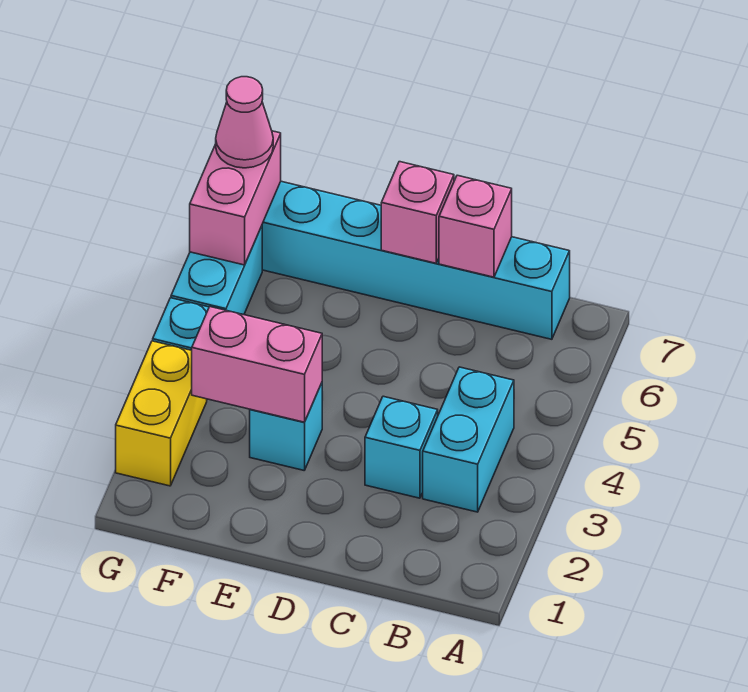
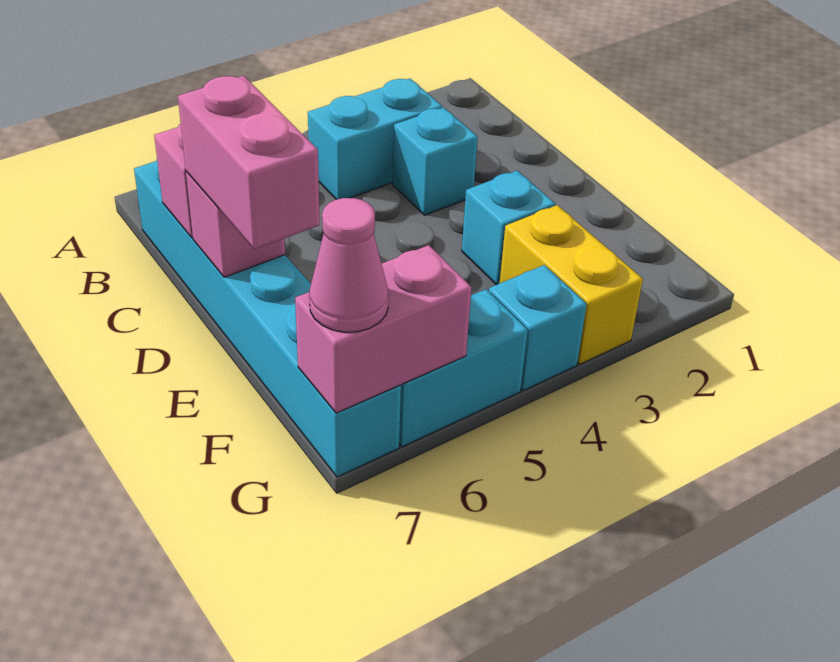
pink brick E3:F3 level 2 -> pink brick D7:E7 level 3
yellow brick G2:G3 level 1 -> yellow brick F3:G3 level 1

